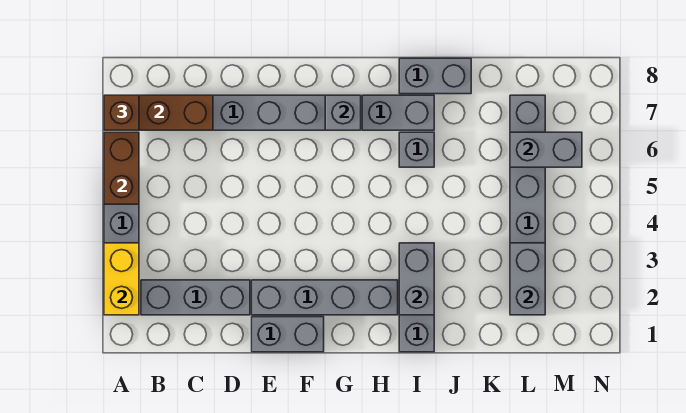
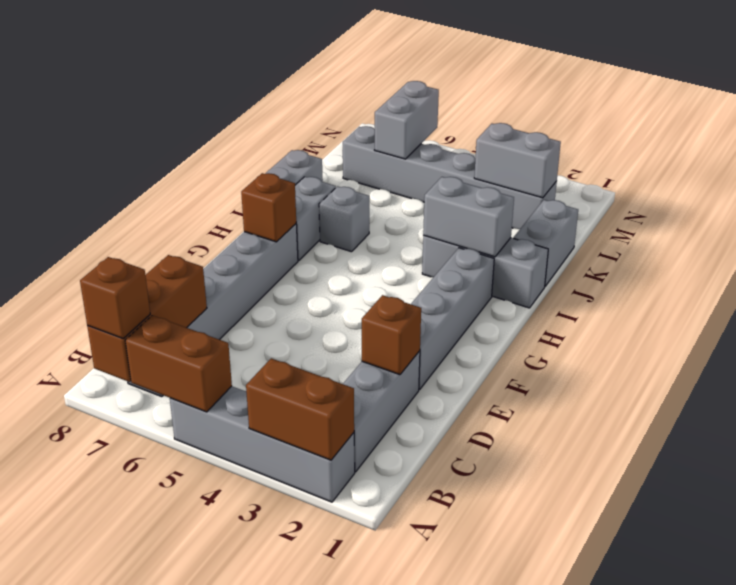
yellow brick A2:A3 level 2 -> brown brick A2:A3 level 2
none -> brown brick D2 level 2
grey brick E1:F1 level 1 -> grey brick J1:K1 level 1
grey brick G7 level 2 -> brown brick G7 level 2

